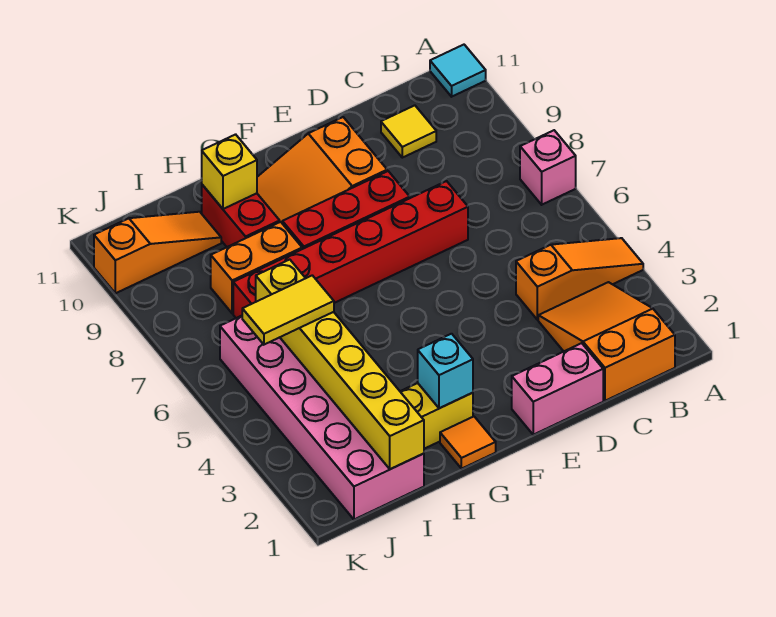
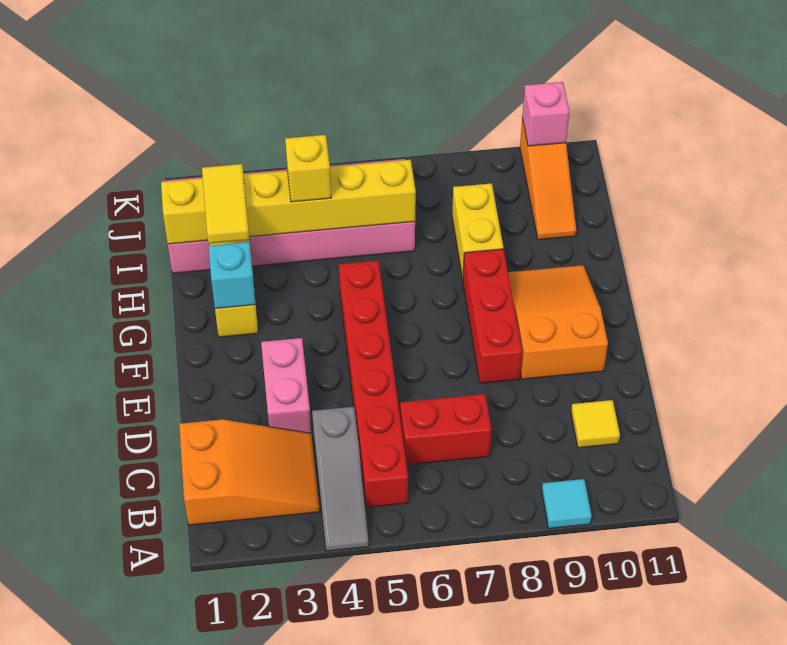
orange slope A4:C4 level 1 top C -> grey slope A4:C4 level 1 top C
pink brick A7 level 1 -> pink brick K10 level 2
cyan tile A11 level 1 -> cyan tile A9 level 1
pink brick D1:E1 level 1 -> pink brick D3:E3 level 1
red brick D7:I7 level 1 -> red brick B5:G5 level 1
orange tile G1 level 1 -> none
orange brick H8:I8 level 1 -> yellow brick H8:I8 level 1
red brick H9:H10 level 1 -> red brick C6:C7 level 1
yellow brick H10 level 2 -> yellow brick I4 level 3
yellow tile I5:J5 level 3 -> yellow tile H2:I2 level 3

